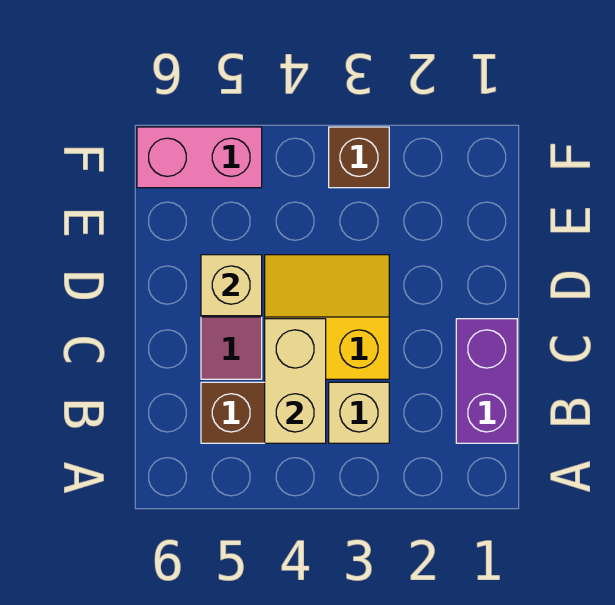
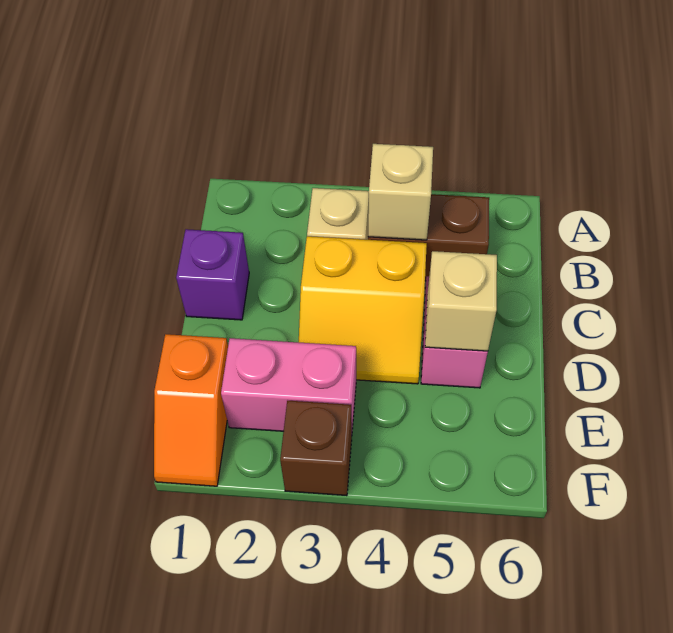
purple brick B1:C1 level 1 -> purple brick C1 level 1
tan brick B4:C4 level 2 -> tan brick B4 level 2
none -> orange slope E1:F1 level 1 top E
pink brick F5:F6 level 1 -> pink brick E2:E3 level 1

